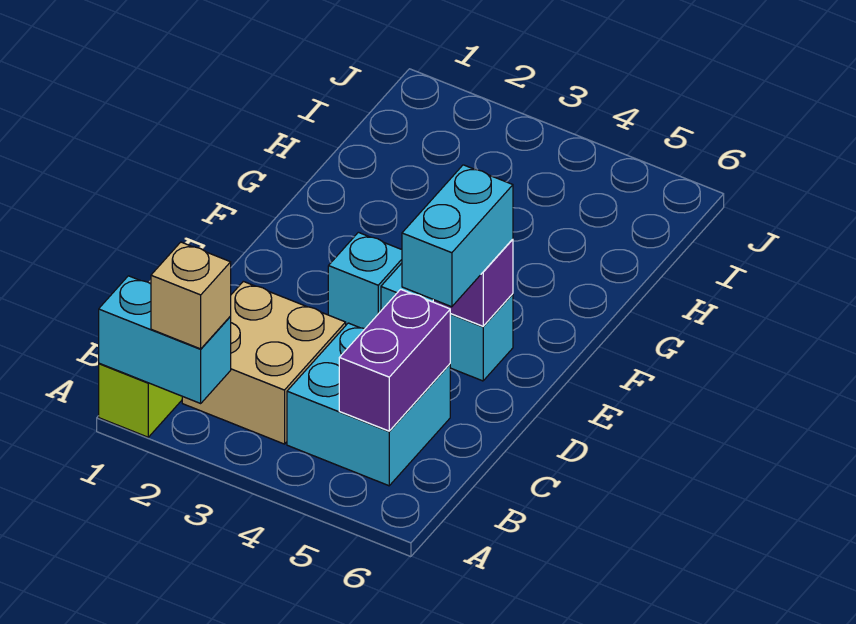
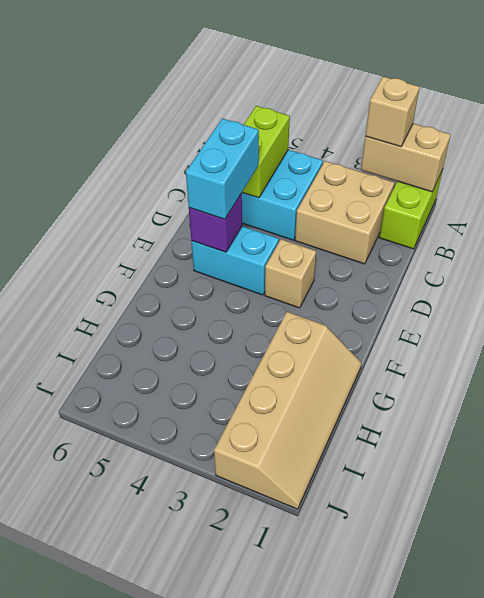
cyan brick A1:A2 level 2 -> tan brick A1:A2 level 2
purple brick B5:C5 level 2 -> lime brick B5:C5 level 2
cyan brick E3 level 1 -> tan brick E3 level 1
none -> tan slope G1:J2 level 1 top 2

